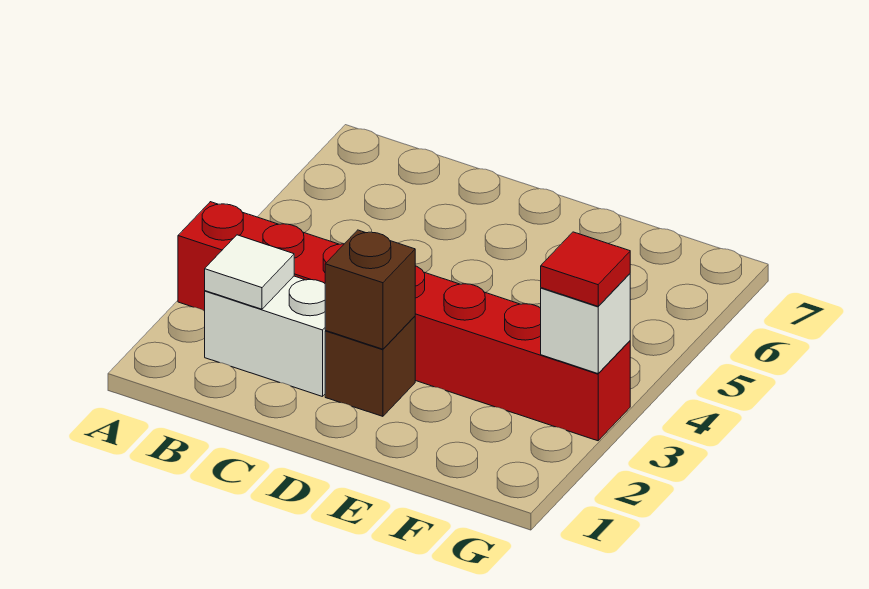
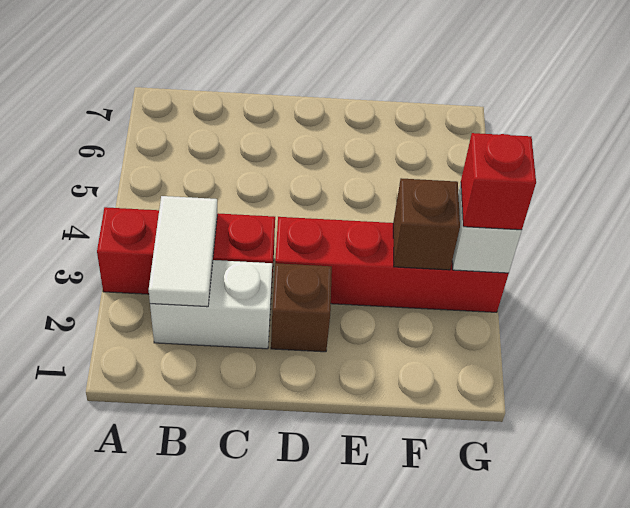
white tile B2 level 2 -> white tile B2:B3 level 2
brown brick D2 level 2 -> brown brick F3 level 2
red tile G3 level 3 -> red brick G3 level 3

